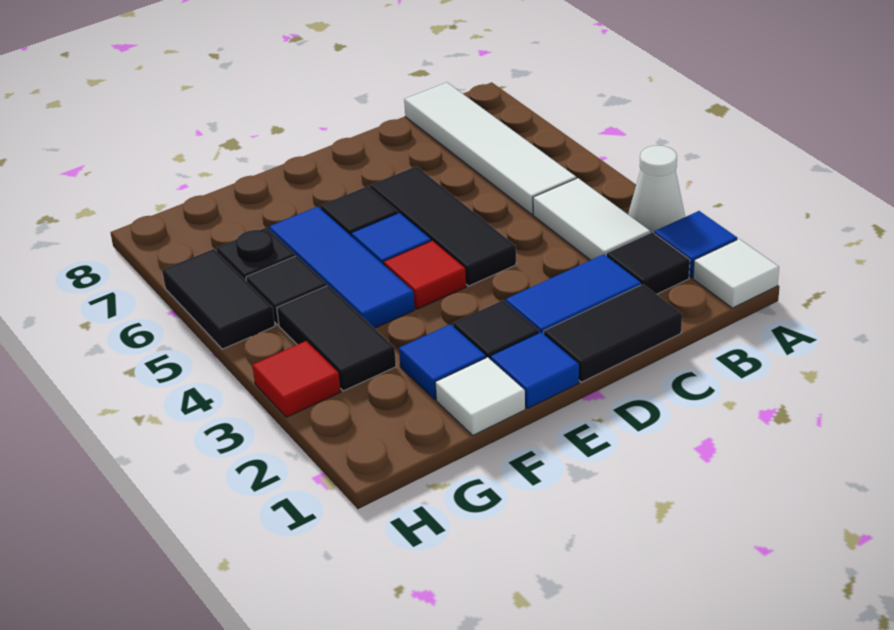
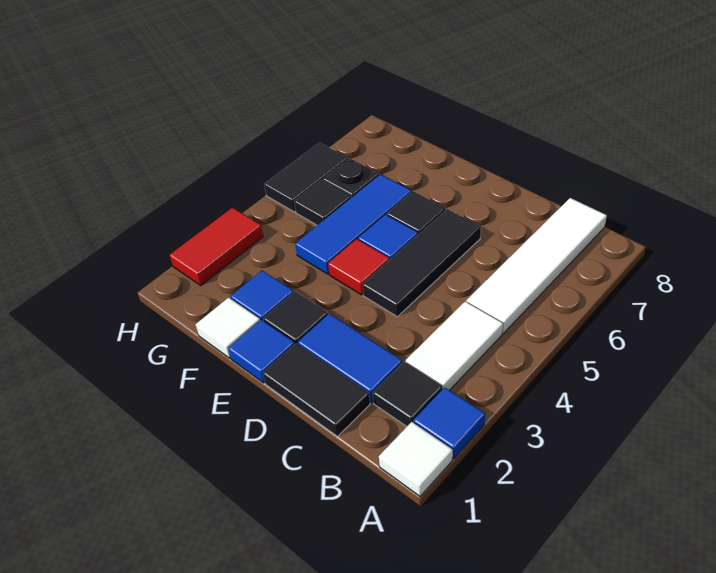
white cone A3 level 1 -> none
black tile G3:G4 level 1 -> none
red tile H3 level 1 -> red tile H2:H3 level 1

